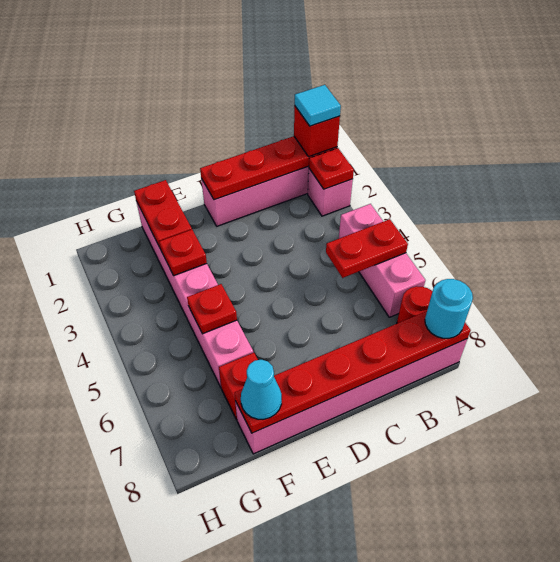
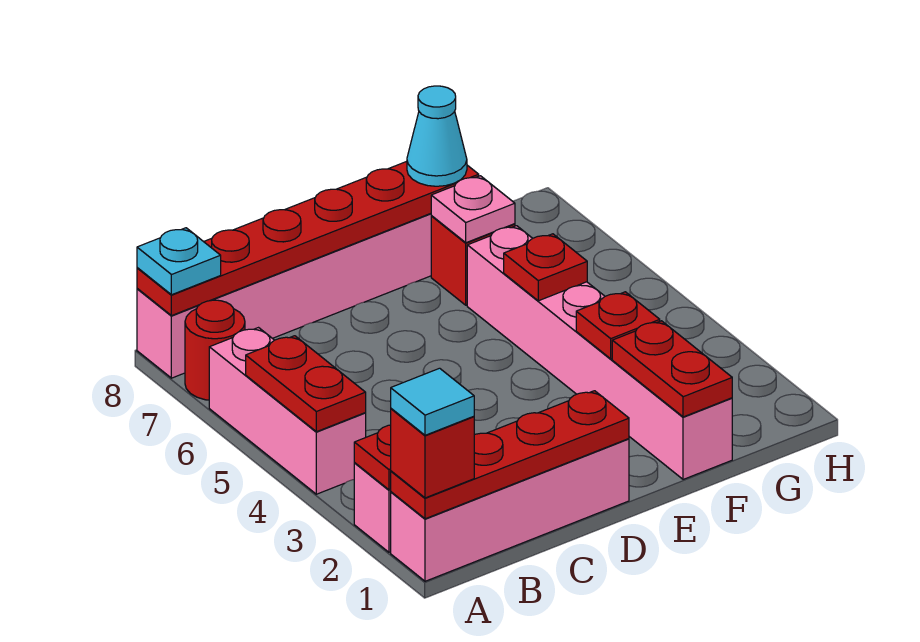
red plate A5:B5 level 2 -> red plate A4:A5 level 2
cyan round brick A8 level 3 -> cyan plate A8 level 3
none -> pink plate F7 level 2

